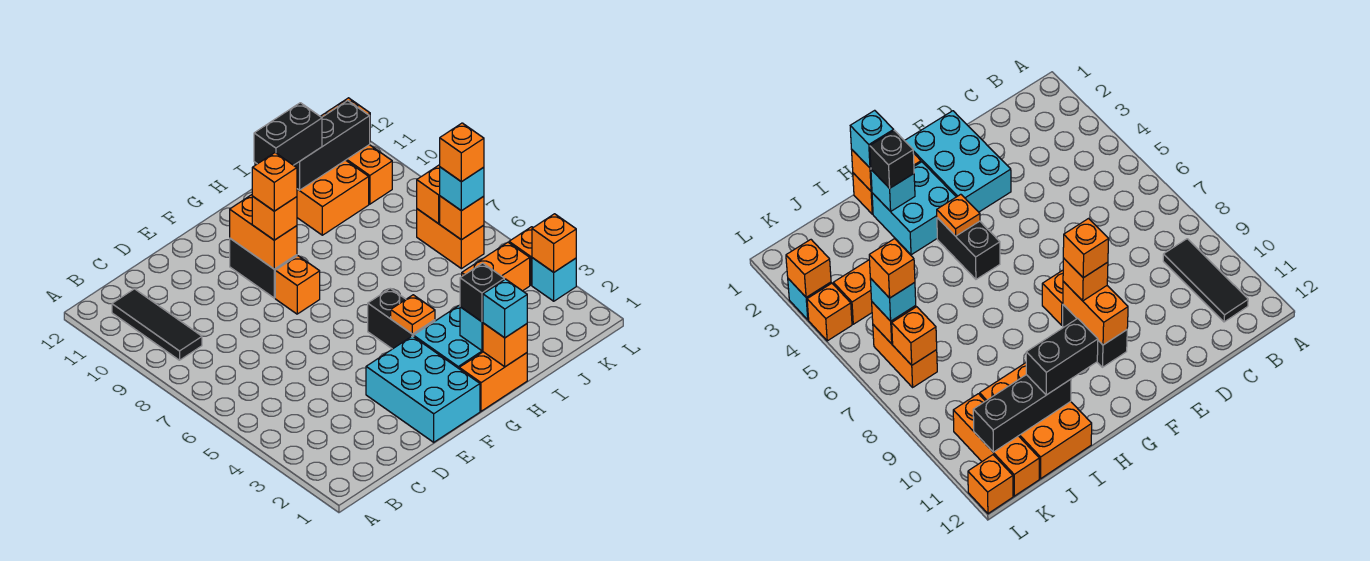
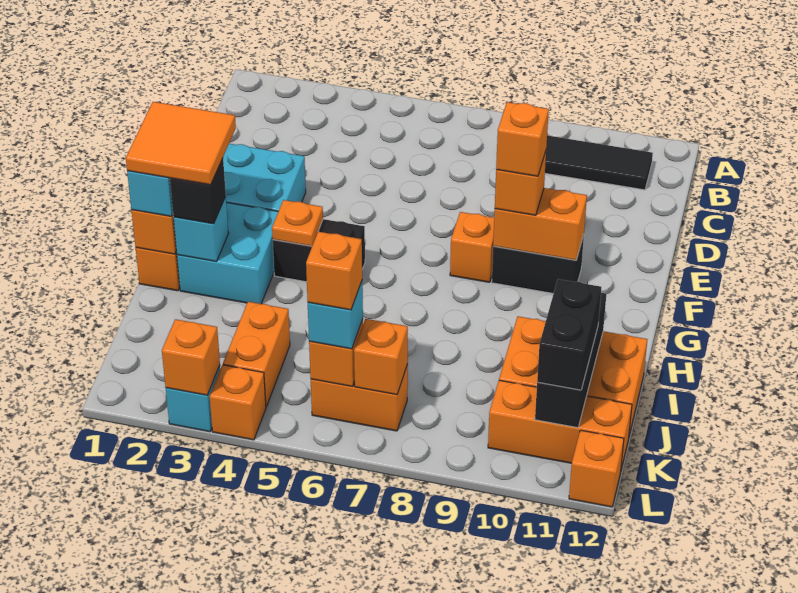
none -> orange tile G1:H2 level 4
black brick H11:I11 level 3 -> black brick J11:K11 level 3

